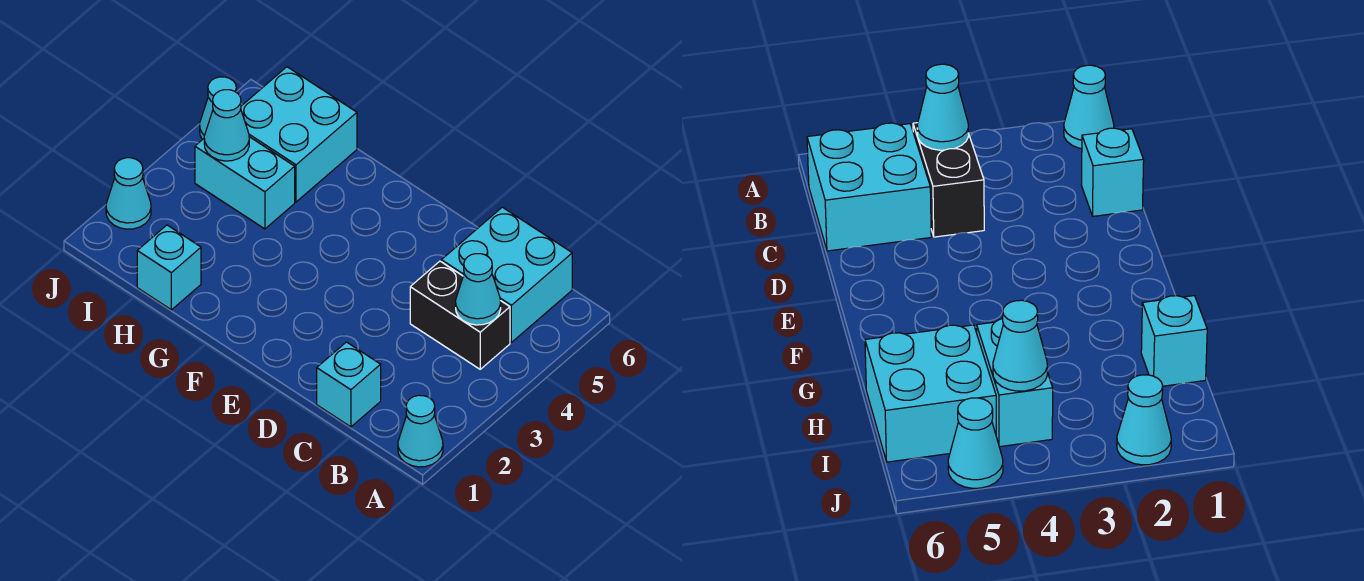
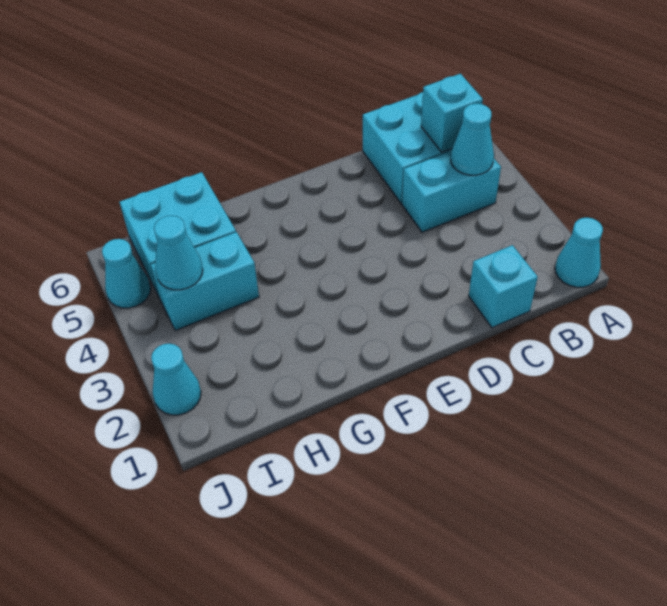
black brick B4:C4 level 1 -> cyan brick B4:C4 level 1
cyan brick H1 level 1 -> cyan brick B5 level 2

